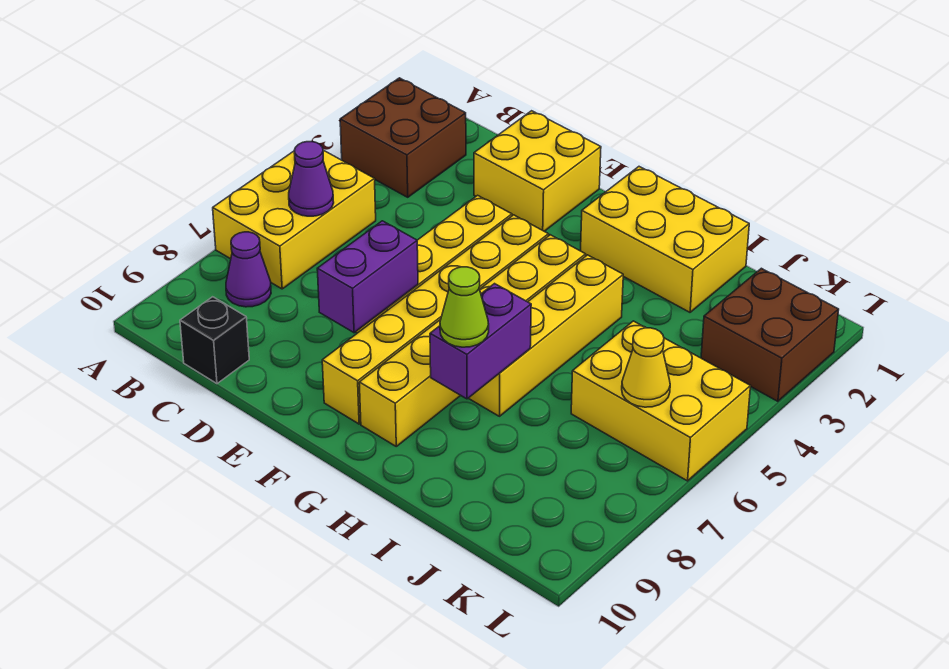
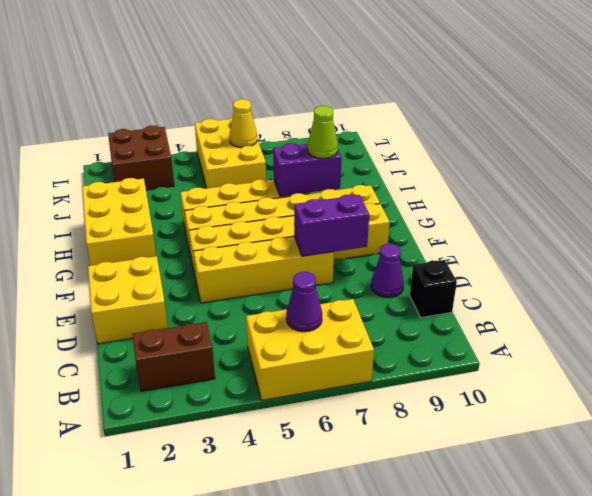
brown brick A2:B3 level 1 -> brown brick B2:B3 level 1
purple cone B8 level 1 -> purple cone D9 level 1

